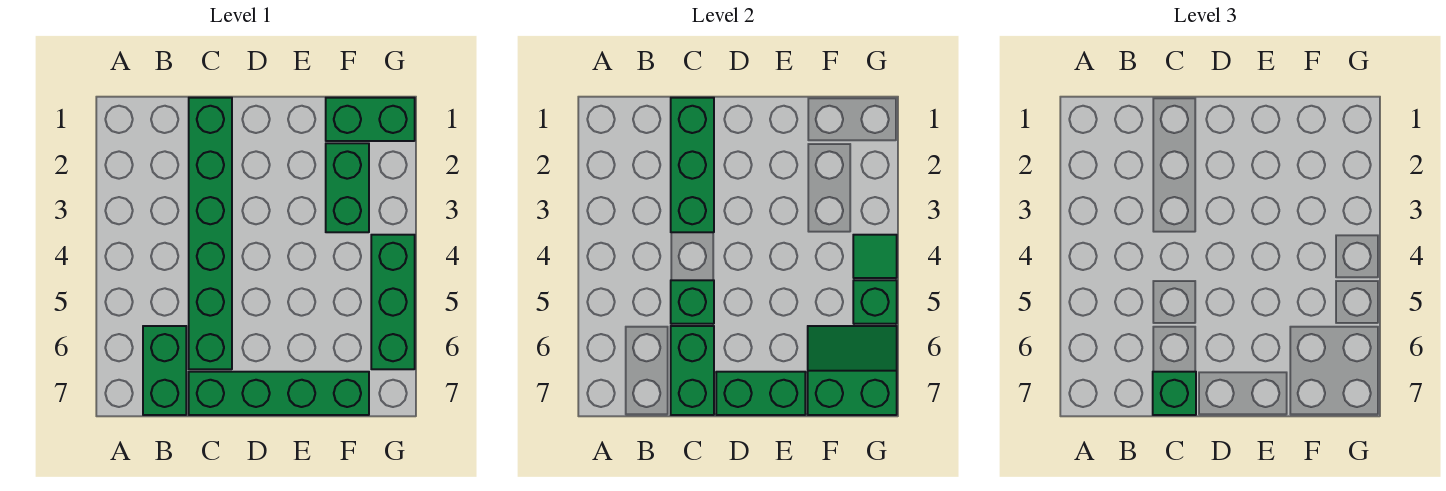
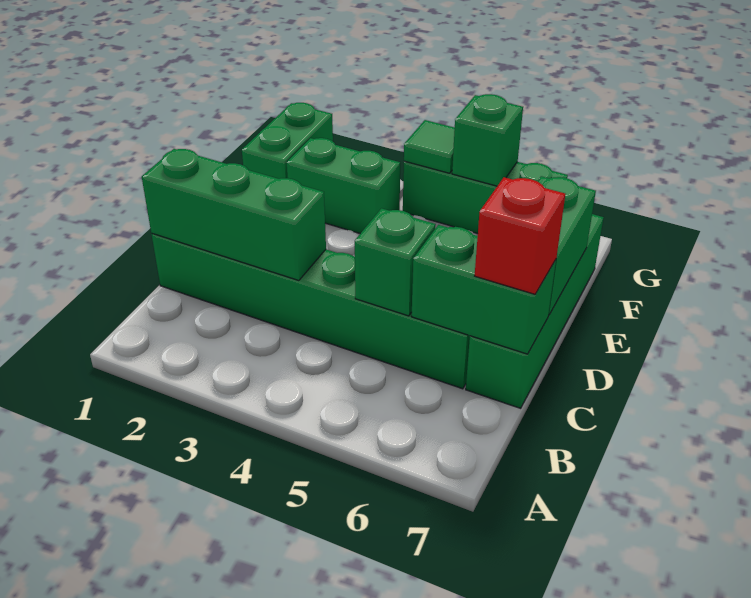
green brick B6:B7 level 1 -> none
green brick C7 level 3 -> red brick C7 level 3
green slope F6:G7 level 2 top 7 -> none

